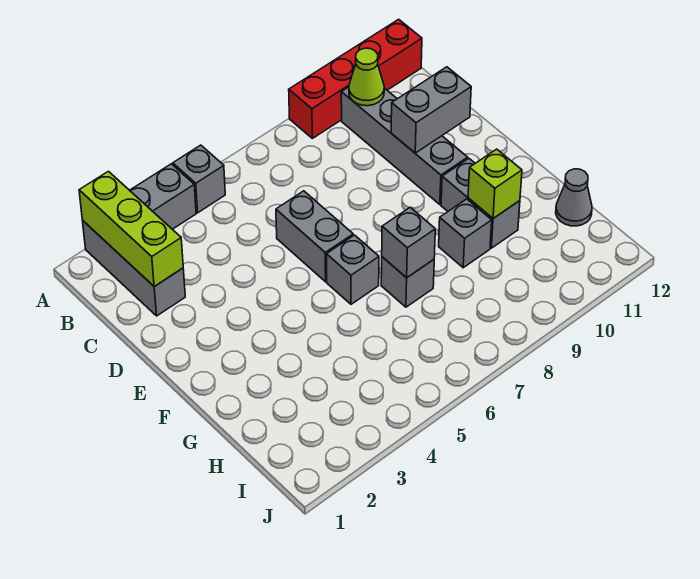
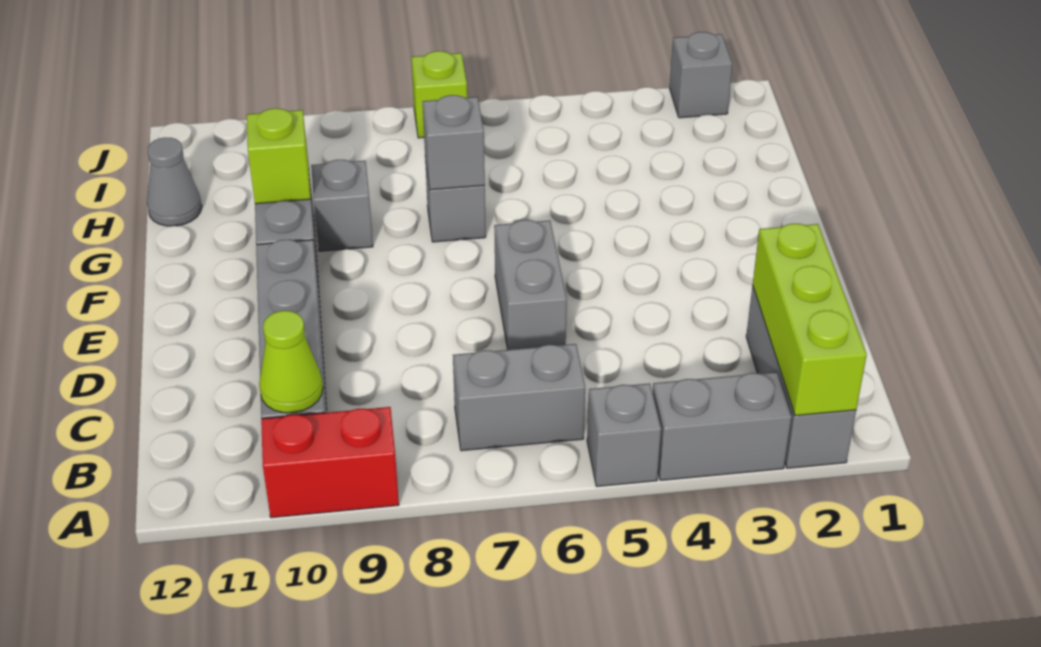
red brick A9:A12 level 1 -> red brick A9:A10 level 1
grey brick D10:D11 level 2 -> grey brick B6:B7 level 1
grey brick F6 level 1 -> grey brick J2 level 1
none -> lime brick J7 level 1

